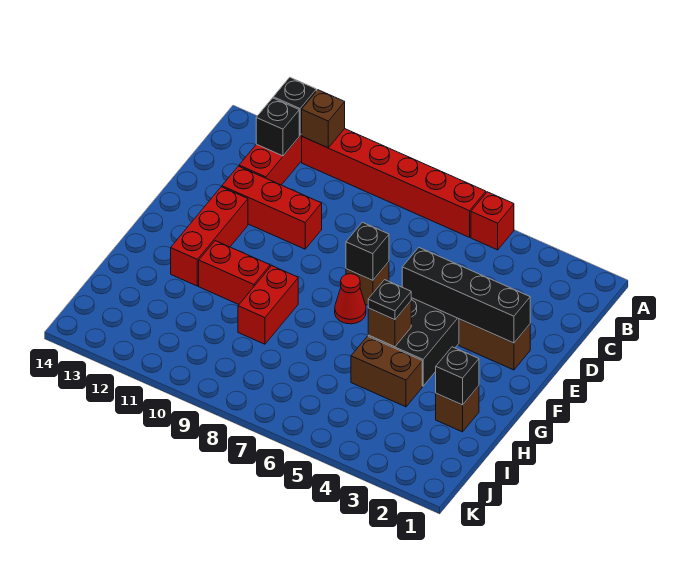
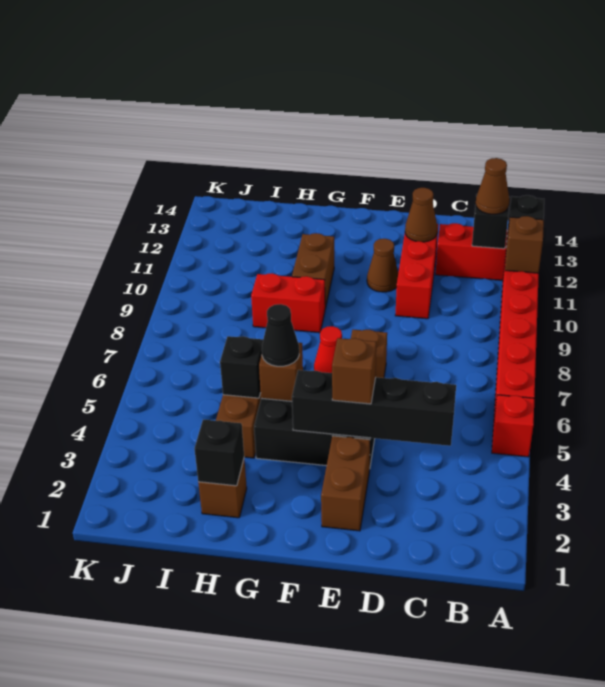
none -> brown cone B12 level 3
none -> brown cone D12 level 2
black brick E2:E5 level 2 -> black brick C4:F4 level 2
none -> brown brick E4 level 3
black brick E7 level 2 -> black brick H5 level 2
none -> brown cone E11 level 1
red brick E12:G12 level 1 -> none
black plate G5 level 3 -> black cone G5 level 3
red brick G10:G11 level 1 -> brown brick G10:G11 level 1

